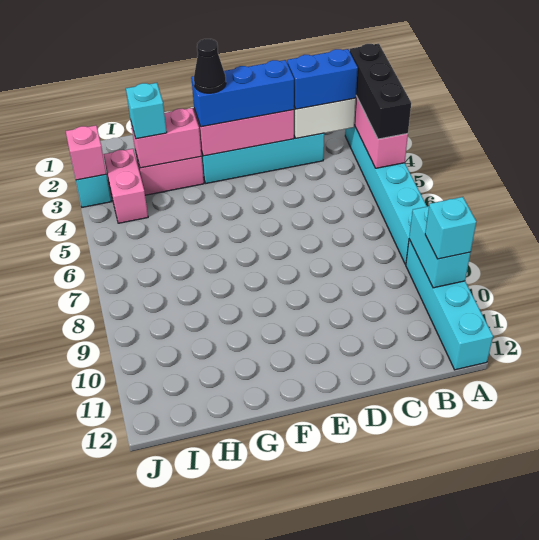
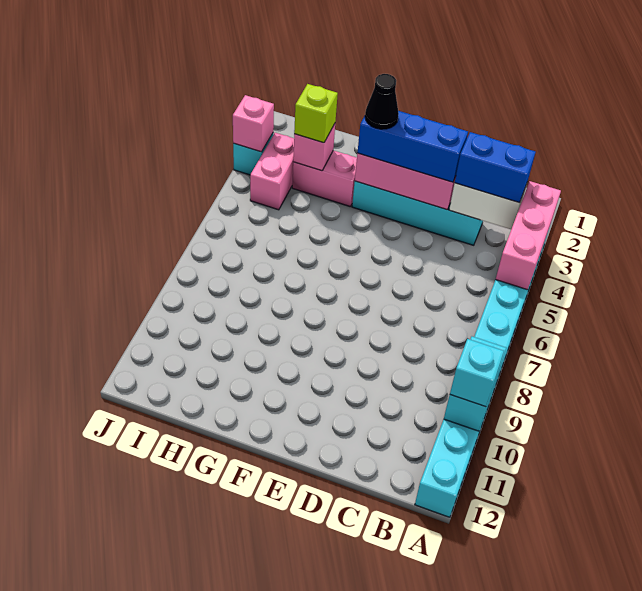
black brick A3:A5 level 3 -> none
pink brick G3:H3 level 2 -> pink brick H3 level 2
cyan brick H3 level 3 -> lime brick H3 level 3

